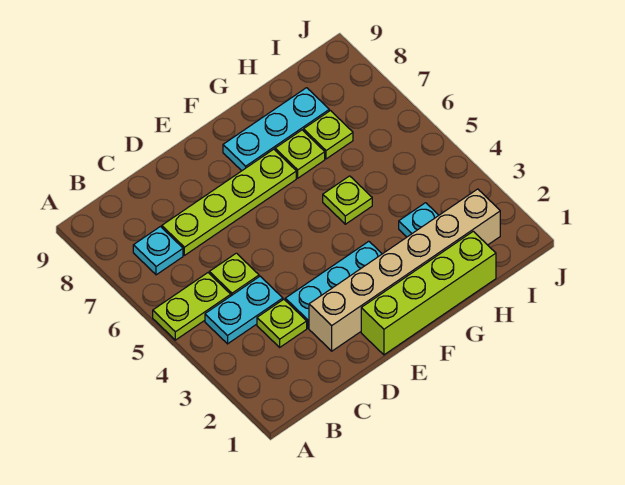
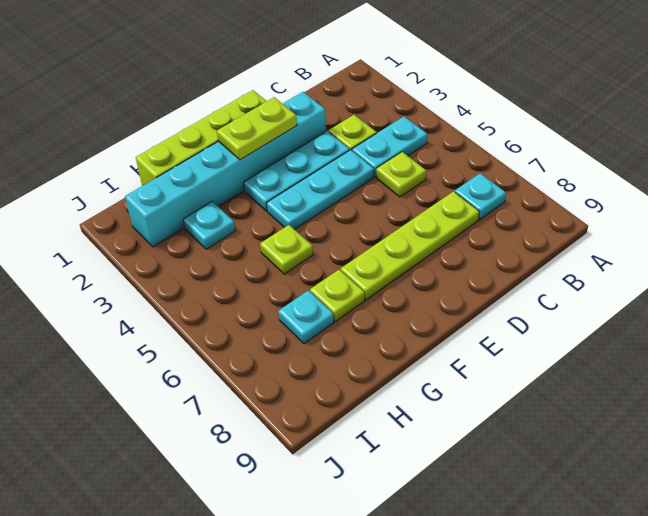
lime plate A5:B5 level 1 -> lime plate E2:F2 level 2
tan brick D2:I2 level 1 -> cyan brick D2:I2 level 1
cyan plate F8:H8 level 1 -> cyan plate D4:F4 level 1
lime plate H7 level 1 -> cyan plate H7 level 1

